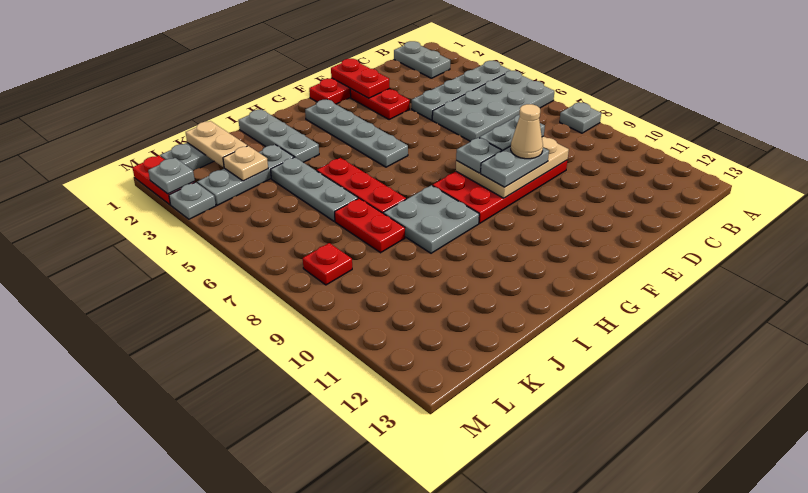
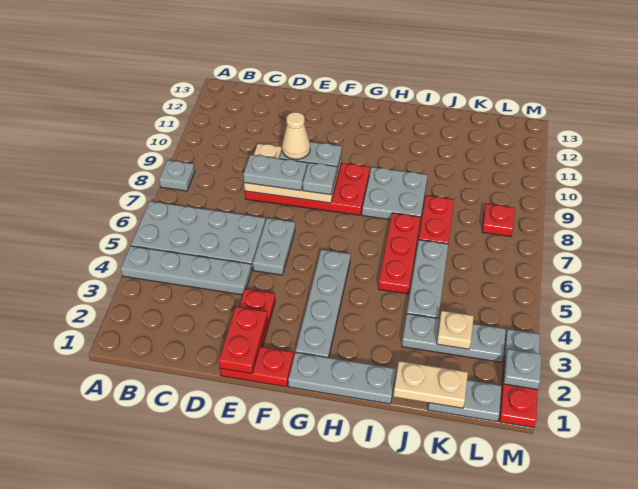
grey plate B1:B2 level 1 -> grey plate E5:E6 level 1
grey plate I1:I3 level 1 -> grey plate G1:I1 level 1
tan plate K1:K2 level 2 -> tan plate J1:K1 level 2

